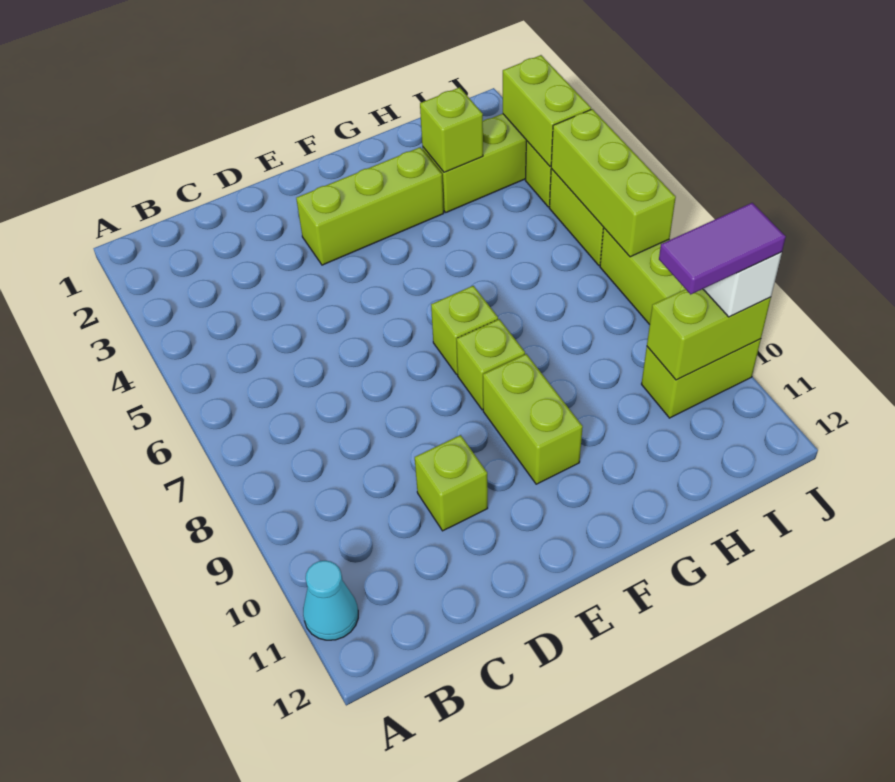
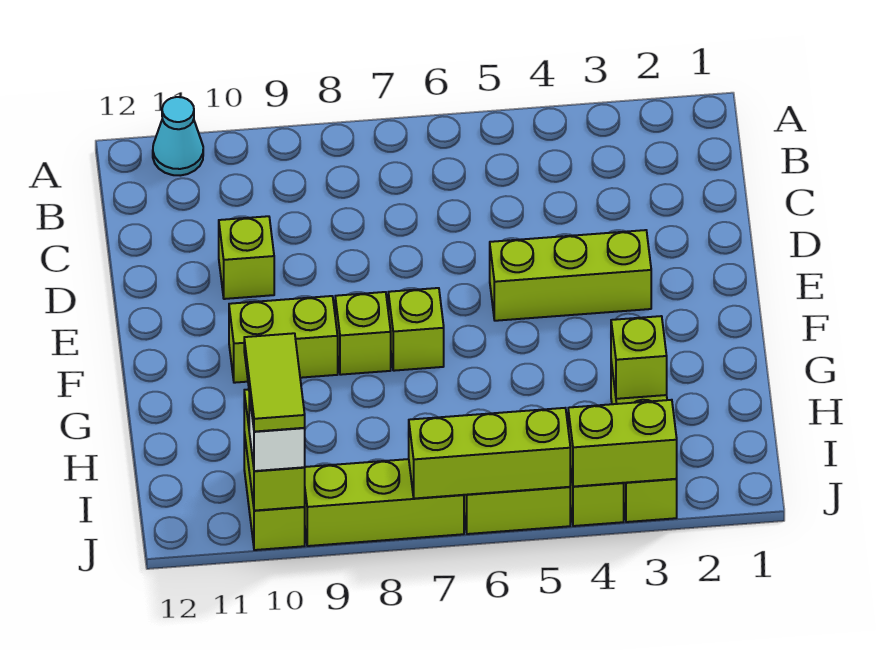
lime brick E3:G3 level 1 -> lime brick E3:E5 level 1
purple tile I10:J10 level 4 -> lime tile I10:J10 level 4

